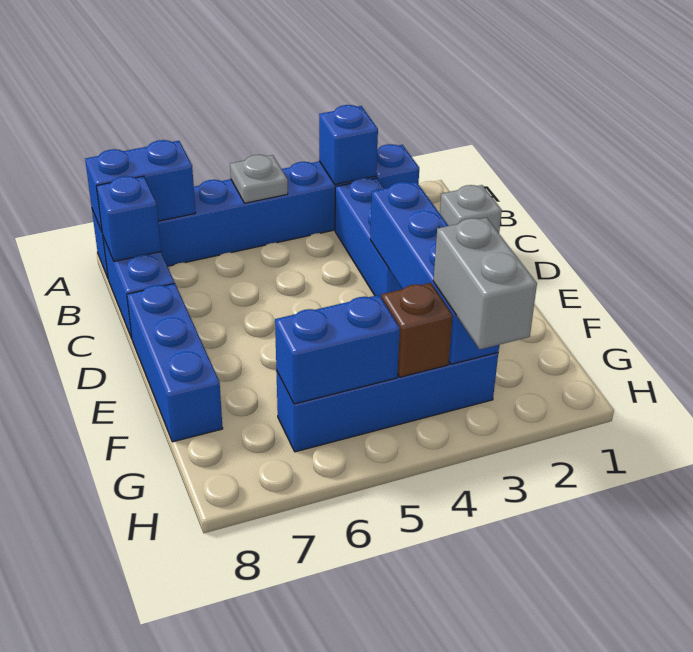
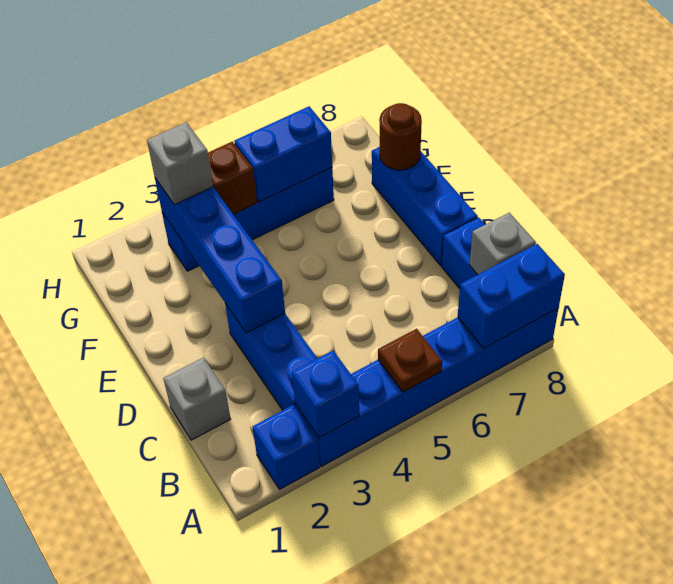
grey plate A5 level 2 -> brown plate A5 level 2
blue brick B8 level 2 -> grey brick B8 level 2
none -> brown round brick F8 level 2
grey brick G3:H3 level 3 -> grey brick G3 level 3

